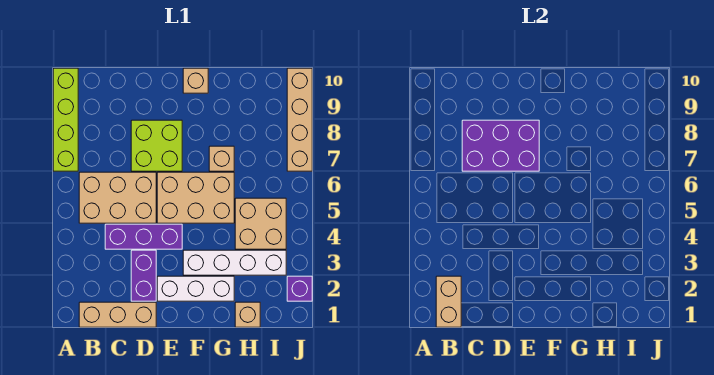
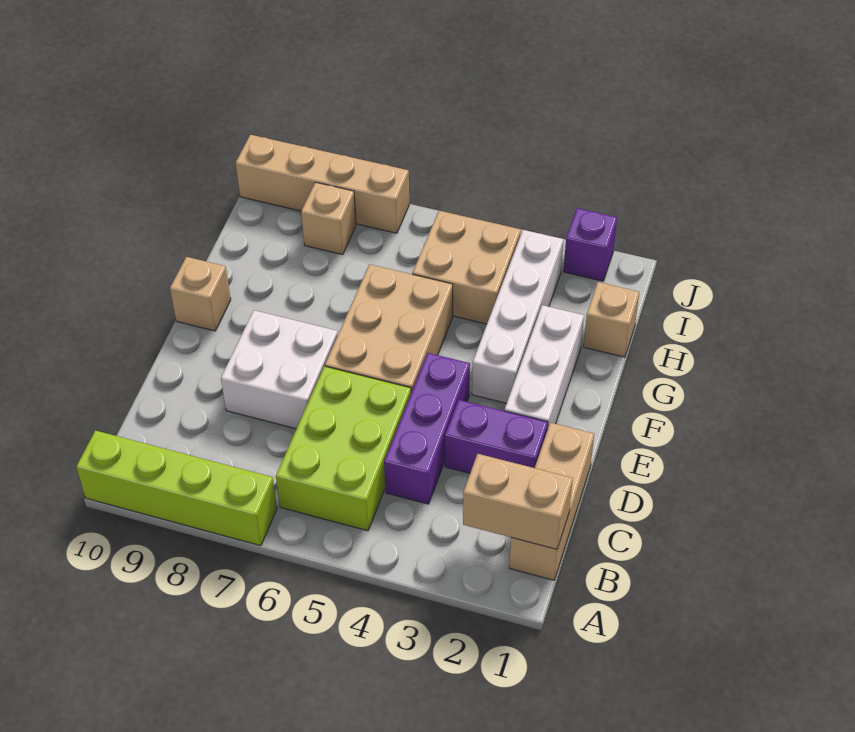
tan brick B5:D6 level 1 -> lime brick B5:D6 level 1
purple brick C7:E8 level 2 -> none
lime brick D7:E8 level 1 -> white brick D7:E8 level 1
tan brick G7 level 1 -> tan brick I8 level 1

